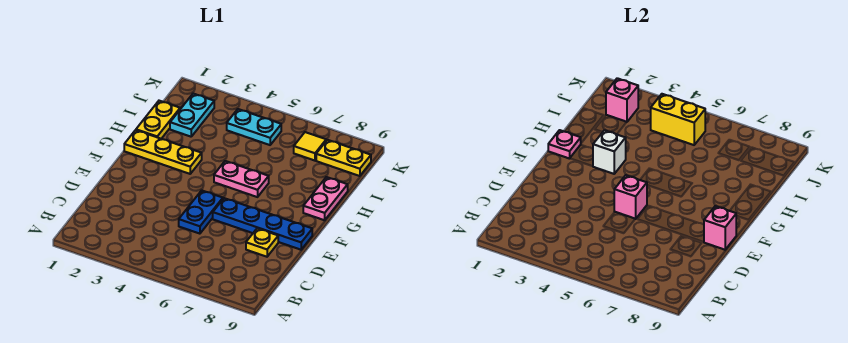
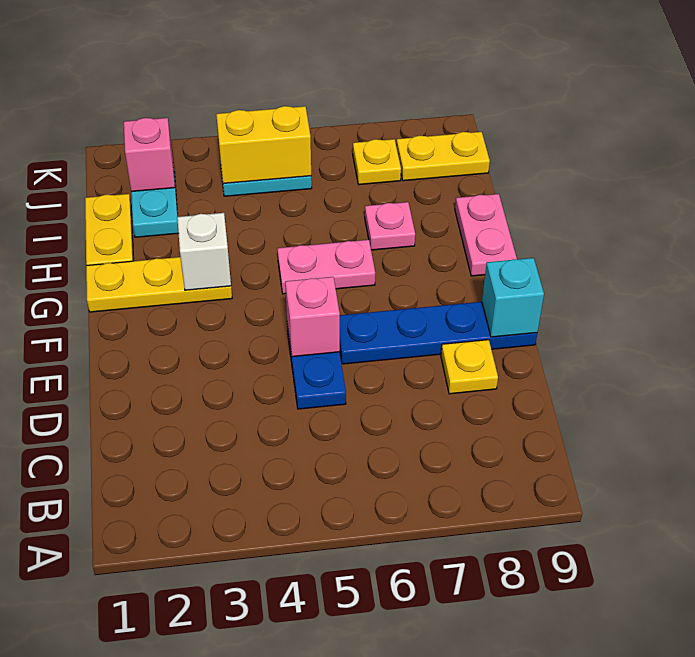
pink brick E9 level 2 -> cyan brick E9 level 2
pink plate G1 level 2 -> pink plate H7 level 1
yellow tile J7 level 1 -> yellow plate J7 level 1

